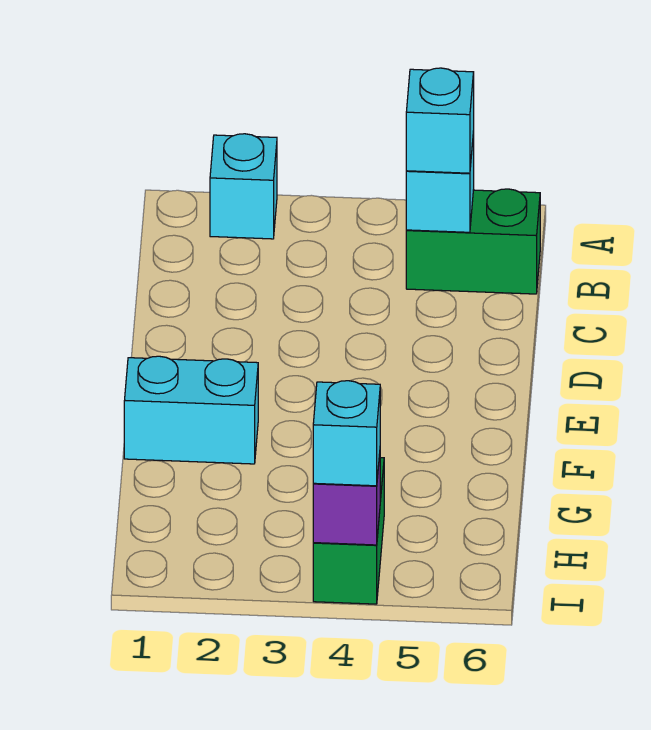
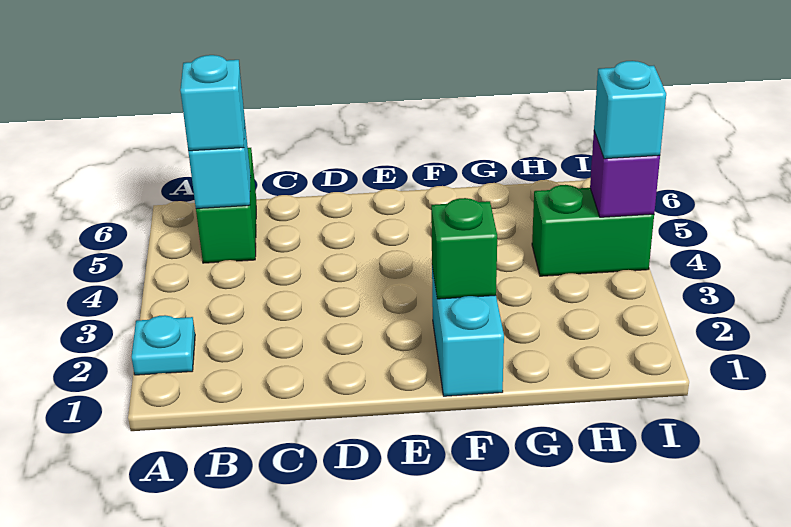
cyan brick A2 level 1 -> cyan plate A2 level 1
none -> green brick F2 level 2

